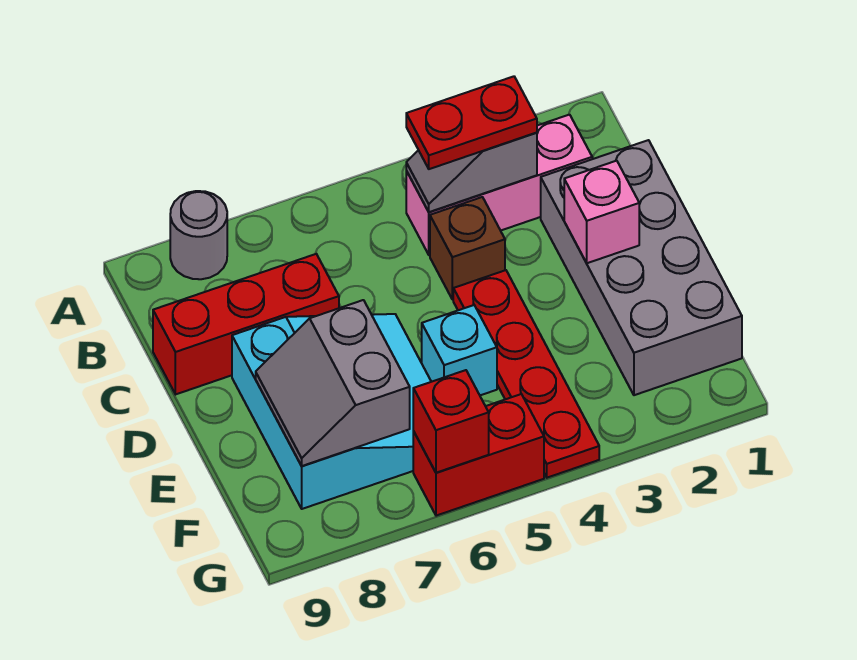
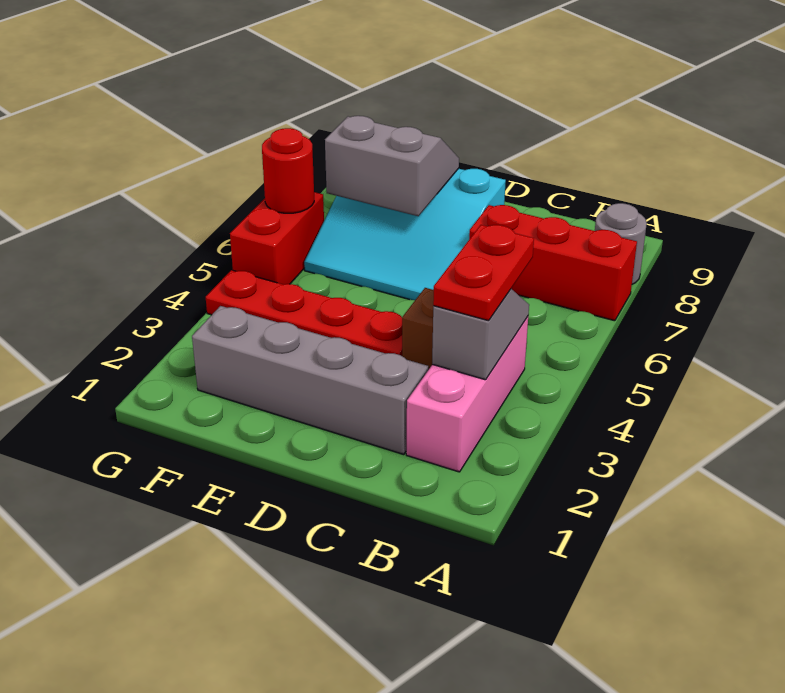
grey brick C1:F2 level 1 -> grey brick C2:F2 level 1
red brick C7:C9 level 1 -> red brick A7:C7 level 1
pink brick D2 level 2 -> none
cyan brick E5 level 1 -> none
red brick G6 level 2 -> red round brick G6 level 2

